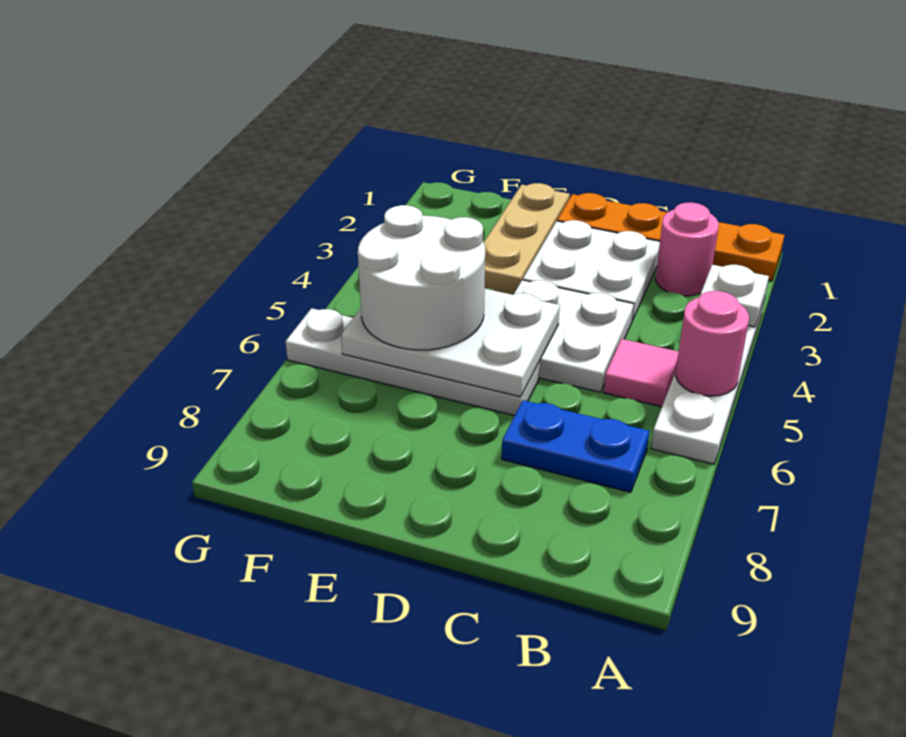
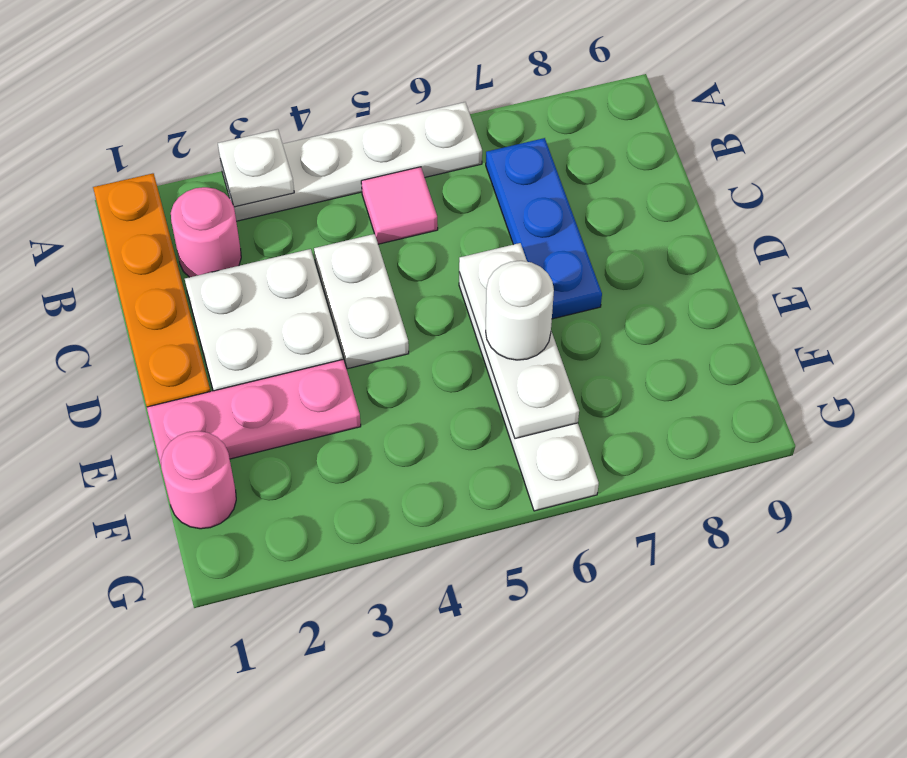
pink round brick A5 level 2 -> pink round brick F1 level 1
blue plate B7:C7 level 1 -> blue plate B7:D7 level 1
white plate C4:D5 level 1 -> white plate C4:D4 level 1
white plate D5:F6 level 2 -> white plate D6:F6 level 2
tan plate E1:E3 level 1 -> pink plate E1:E3 level 1
white round brick E5:F6 level 3 -> white round brick E6 level 3

